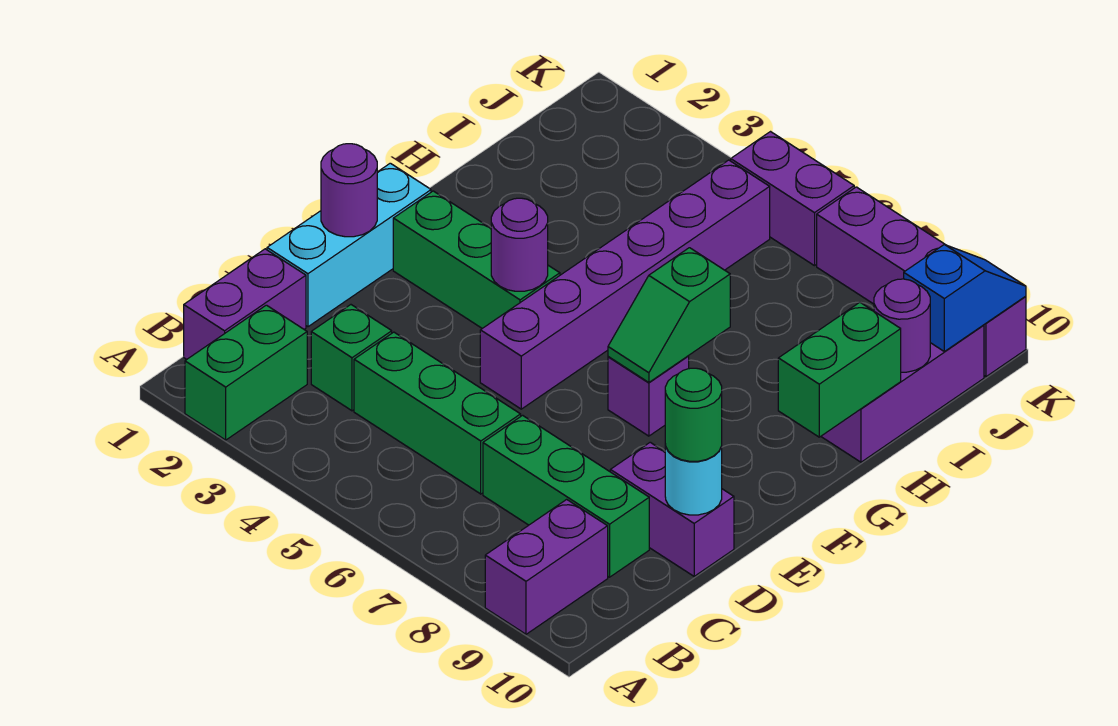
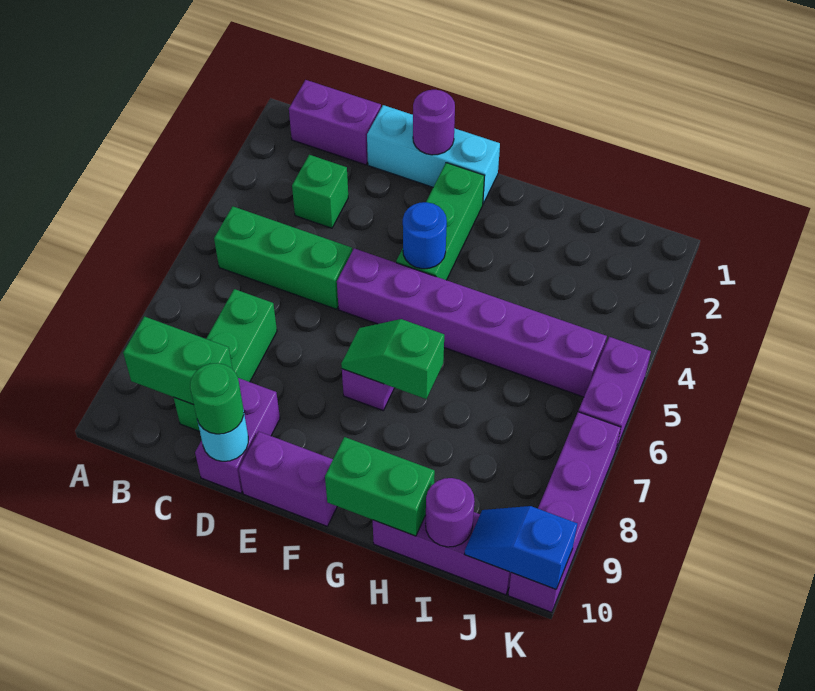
green brick A2:B2 level 1 -> green brick B9:C9 level 2
purple brick A9:B9 level 1 -> purple brick E10:F10 level 1
green brick C4:C6 level 1 -> green brick B5:D5 level 1
purple round brick F4 level 2 -> blue round brick F4 level 2
blue slope J10:K10 level 2 top J -> blue slope J10:K10 level 2 top K

